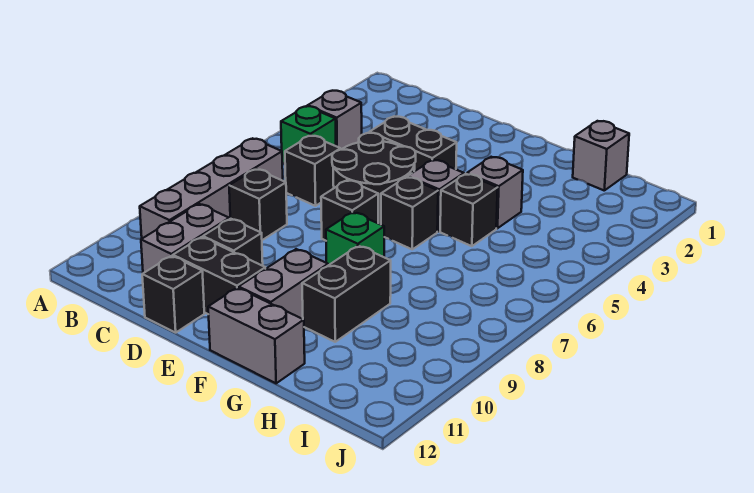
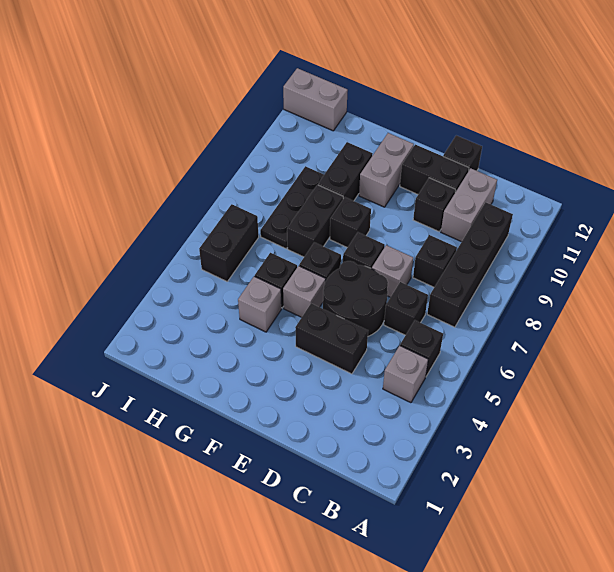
green brick B5 level 1 -> black brick B5 level 1
grey brick B7:B10 level 1 -> black brick B7:B10 level 1
green brick F8 level 1 -> black brick F8 level 1
grey brick F12:G12 level 1 -> grey brick I12:J12 level 1
none -> black brick G7:G8 level 1
grey brick H1 level 1 -> grey brick D7 level 1
none -> black plate H7:H9 level 1
none -> black brick I5:I6 level 1

